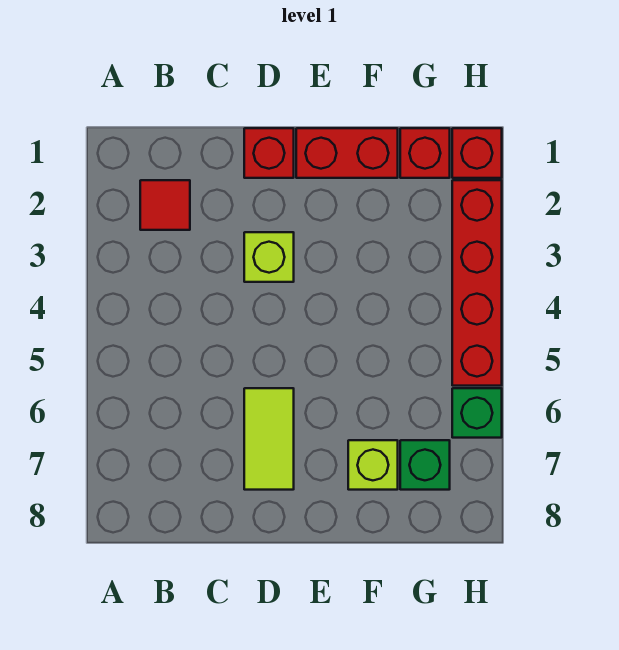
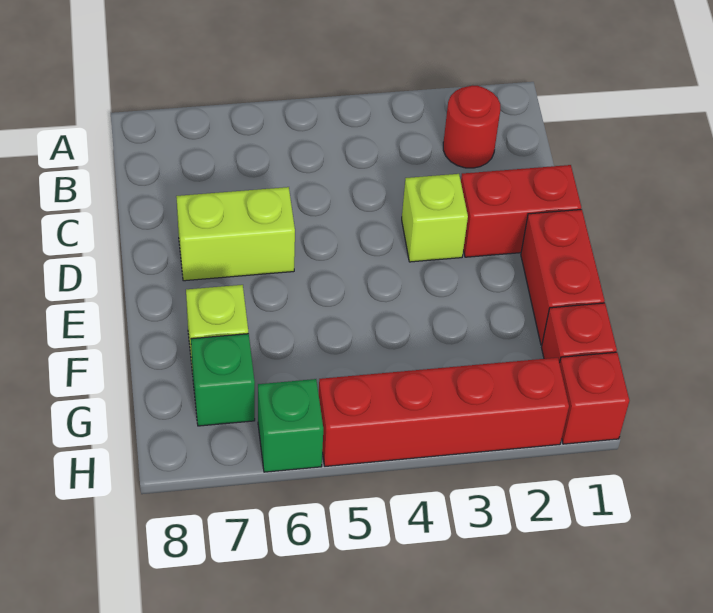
red tile B2 level 1 -> red round brick B2 level 1
red brick D1 level 1 -> red brick D1:D2 level 1
lime tile D6:D7 level 1 -> lime brick D6:D7 level 1

